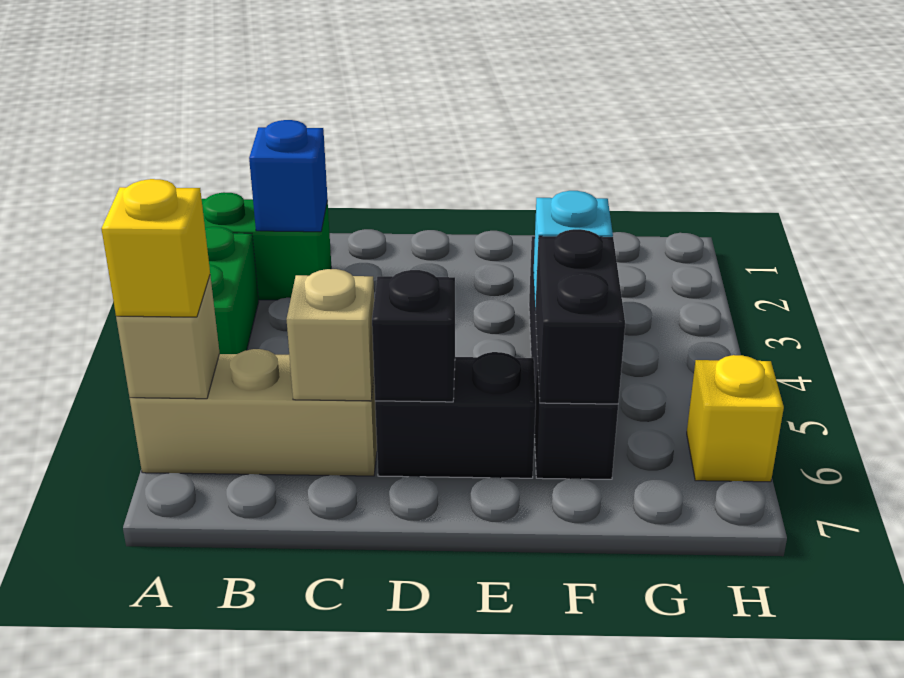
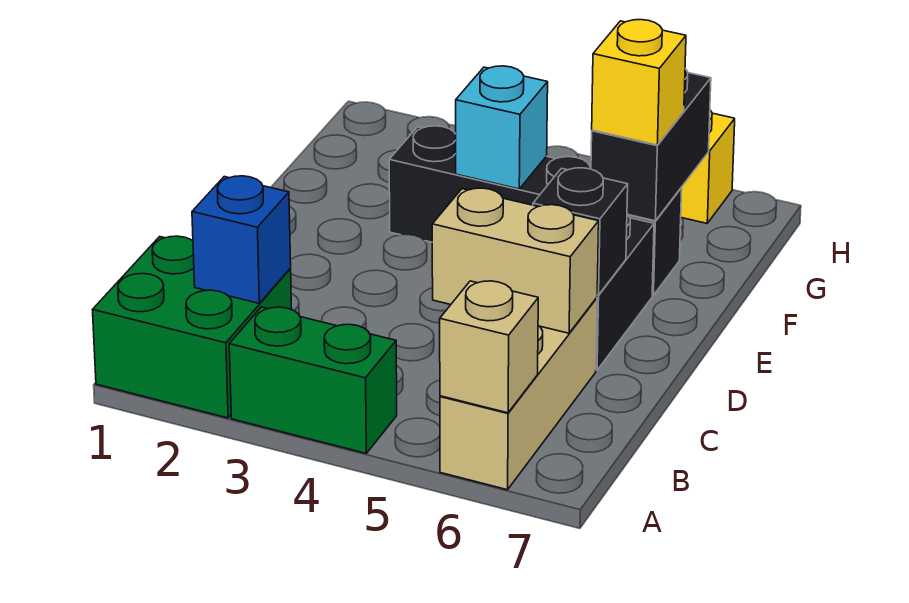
green brick A2:B2 level 1 -> green brick A1:B2 level 1
yellow brick A6 level 3 -> yellow brick F6 level 3
tan brick C6 level 2 -> tan brick C5:C6 level 2
black brick F5:F6 level 2 -> black brick F6:G6 level 2

